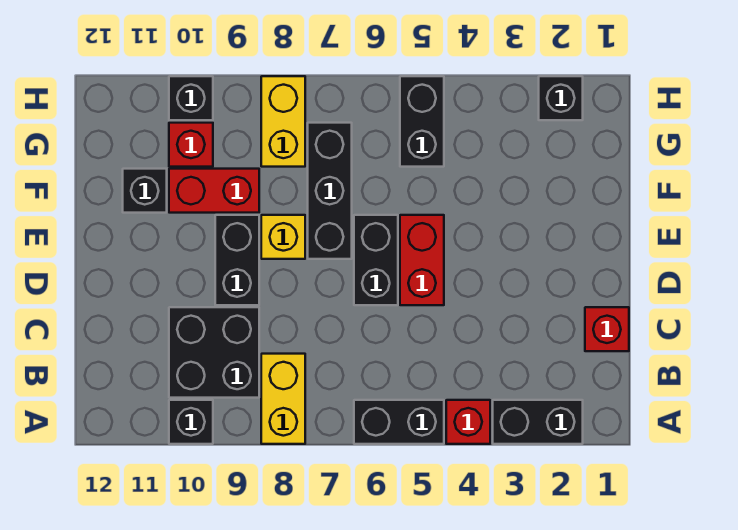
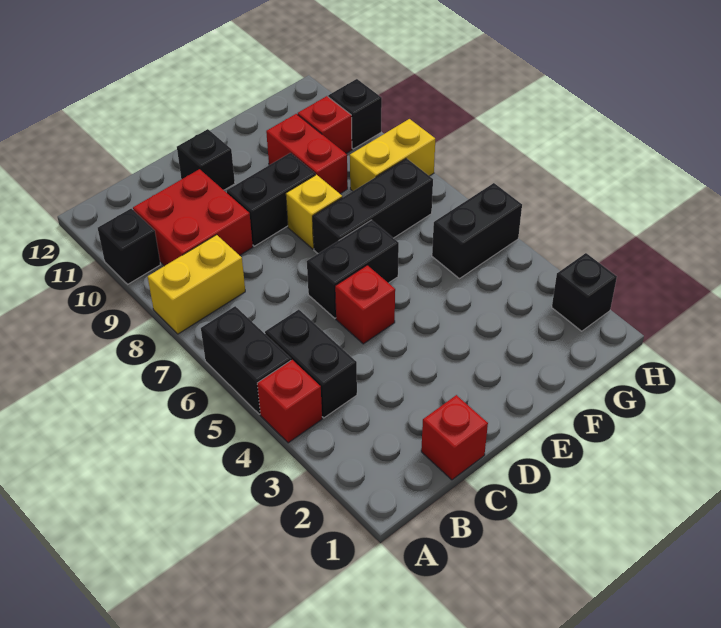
black brick A2:A3 level 1 -> black brick B4:B5 level 1
black brick B9:C10 level 1 -> red brick B9:C10 level 1
red brick D5:E5 level 1 -> red brick D5 level 1
black brick F11 level 1 -> black brick D11 level 1

